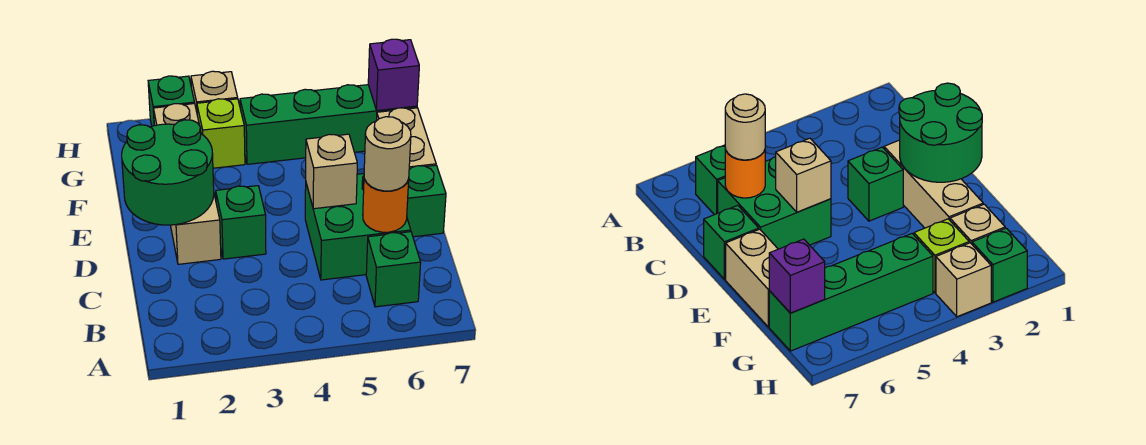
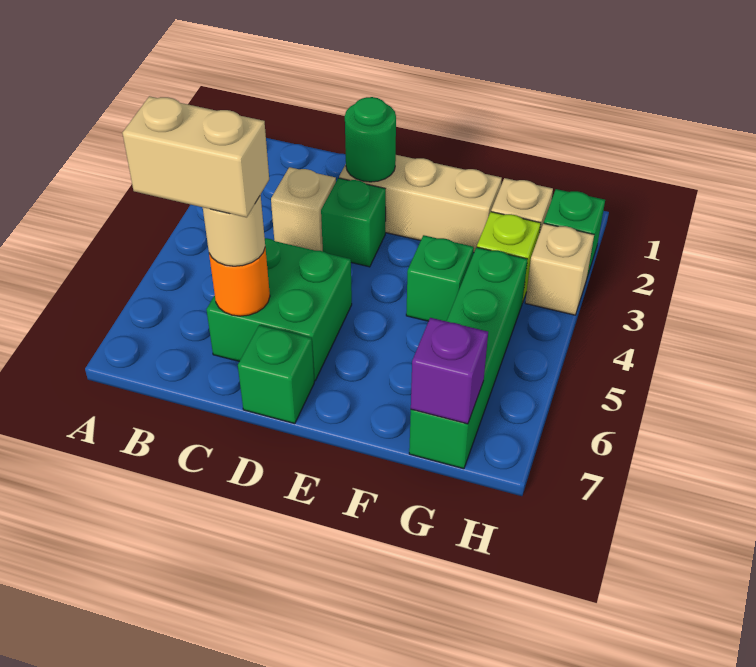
green brick B6 level 1 -> green brick F4 level 1
green round brick D1:E2 level 2 -> green round brick D2 level 2
tan brick D5 level 2 -> tan brick C3 level 1
tan brick E7:F7 level 1 -> tan brick B6:C6 level 4

